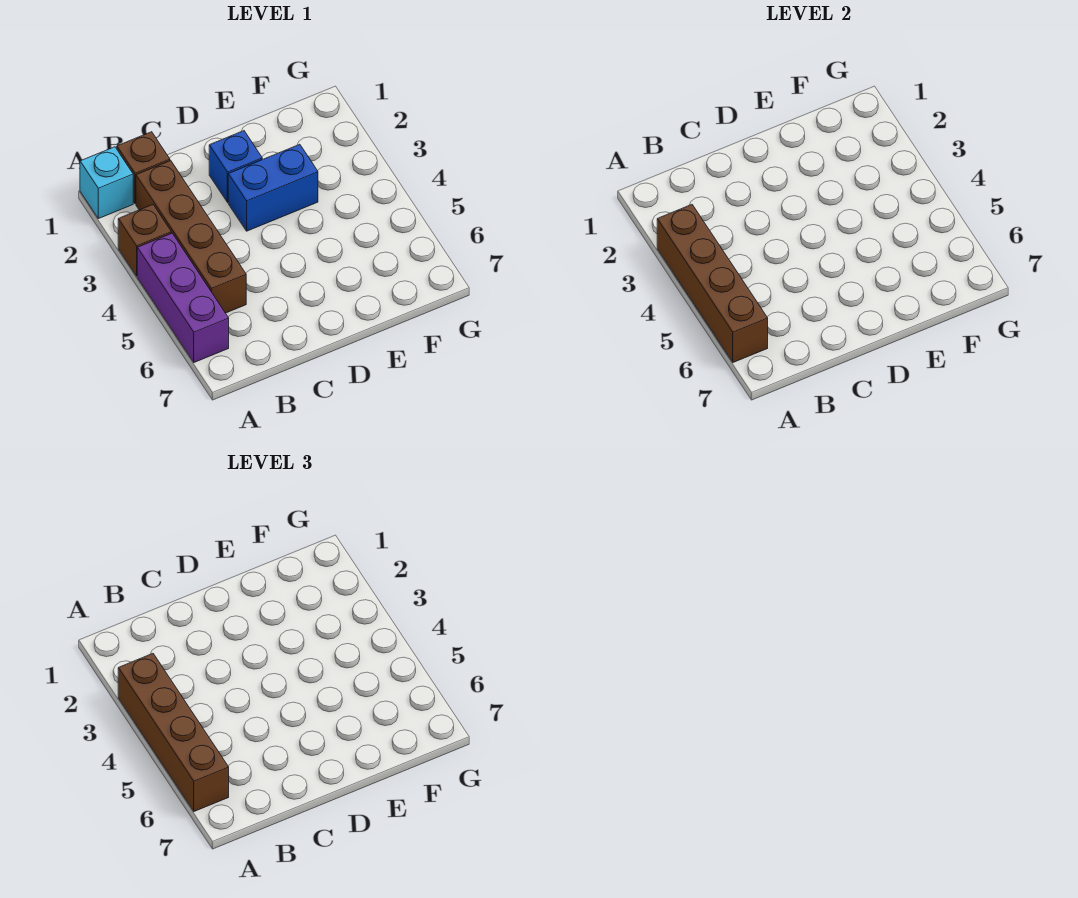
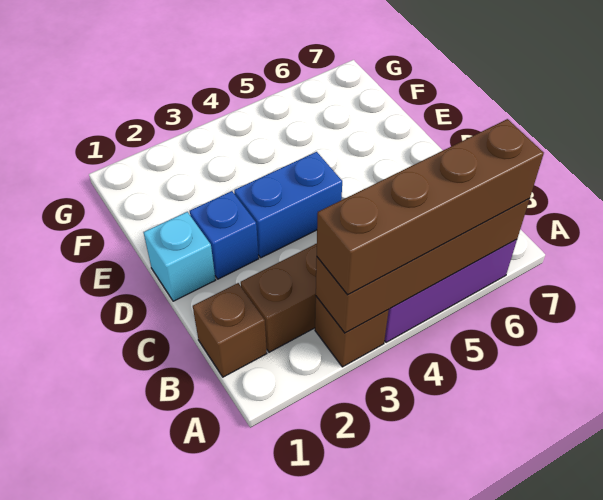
cyan brick A1 level 1 -> cyan brick D1 level 1
blue brick D3:E3 level 1 -> blue brick D3:D4 level 1

